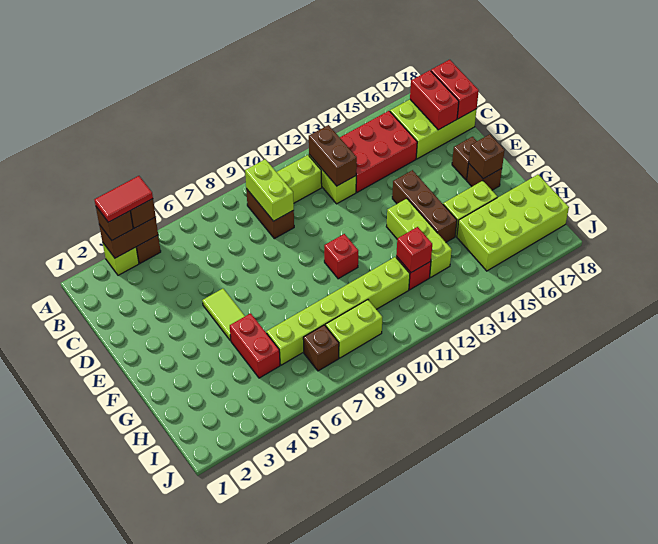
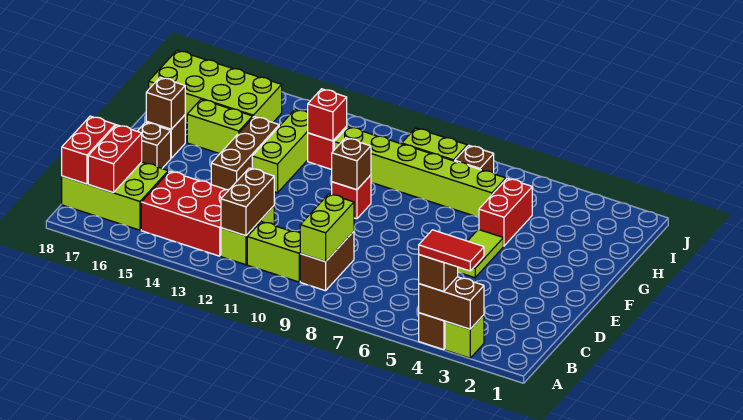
brown brick A3 level 3 -> brown brick F10 level 2

